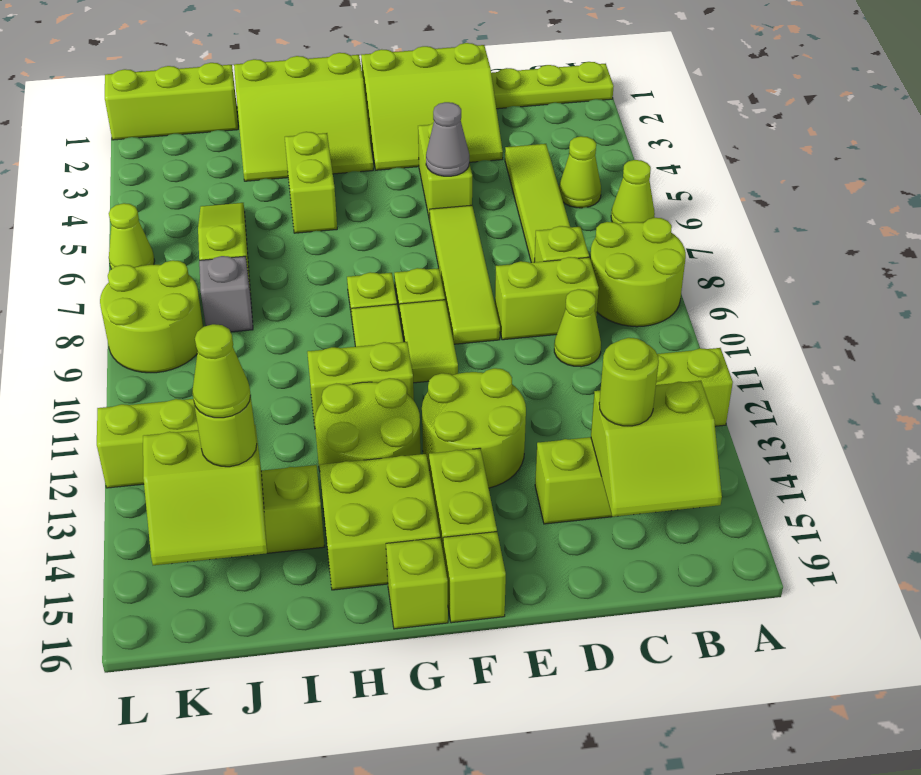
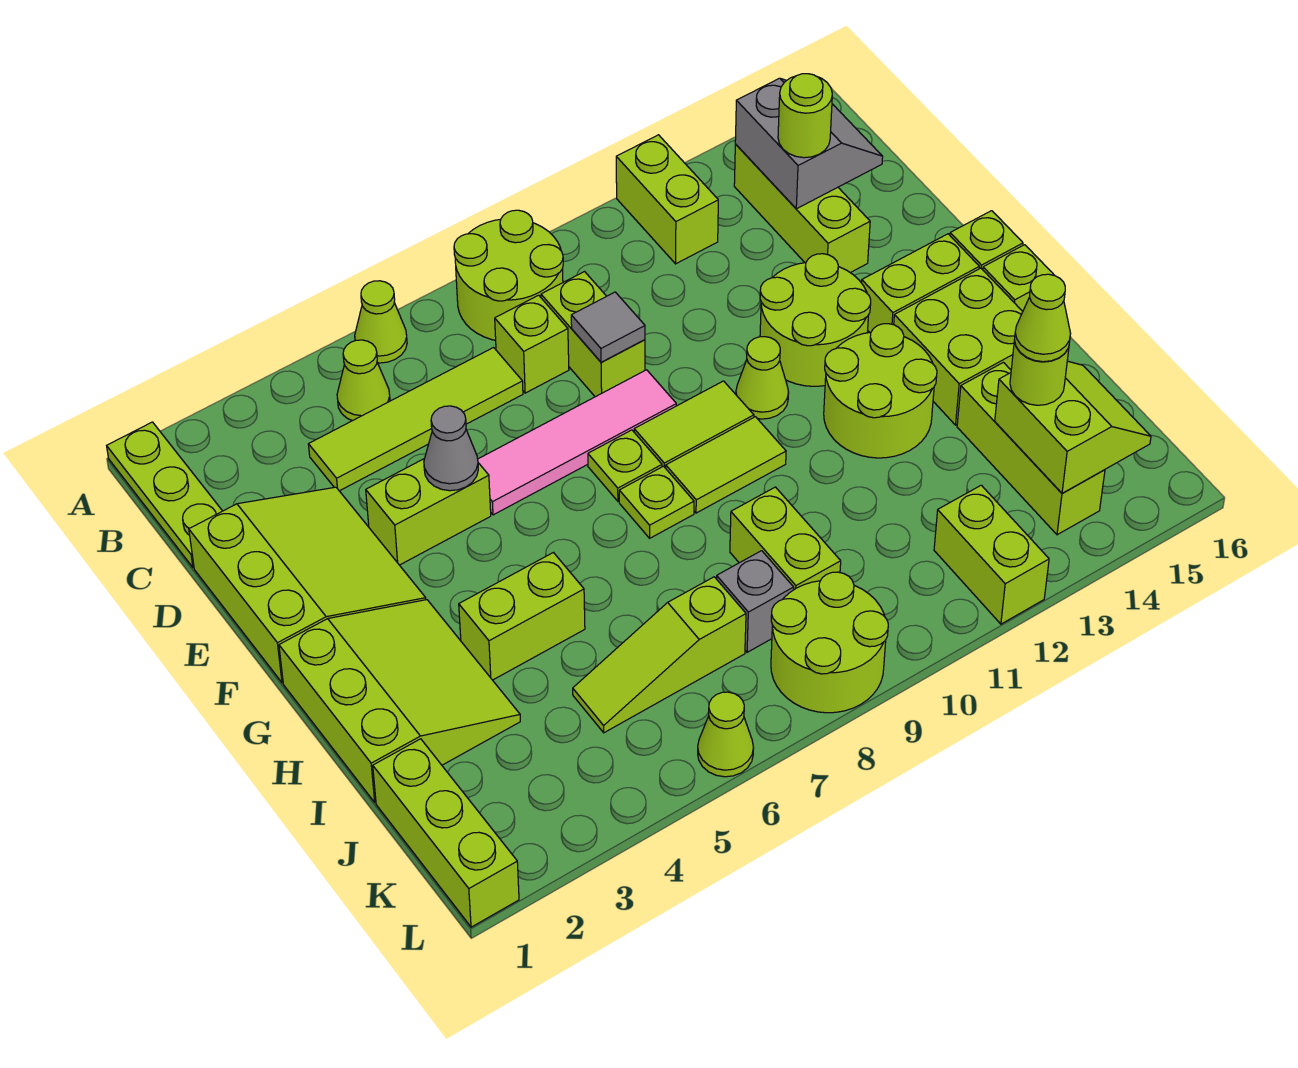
lime slope B14:C15 level 2 top 14 -> grey slope B14:C15 level 2 top 14
lime cone C10 level 1 -> lime cone F11 level 1
none -> grey tile D9 level 2
lime tile E6:E9 level 1 -> pink tile E6:E9 level 1
lime brick G11:H11 level 1 -> lime brick I9:J9 level 1

